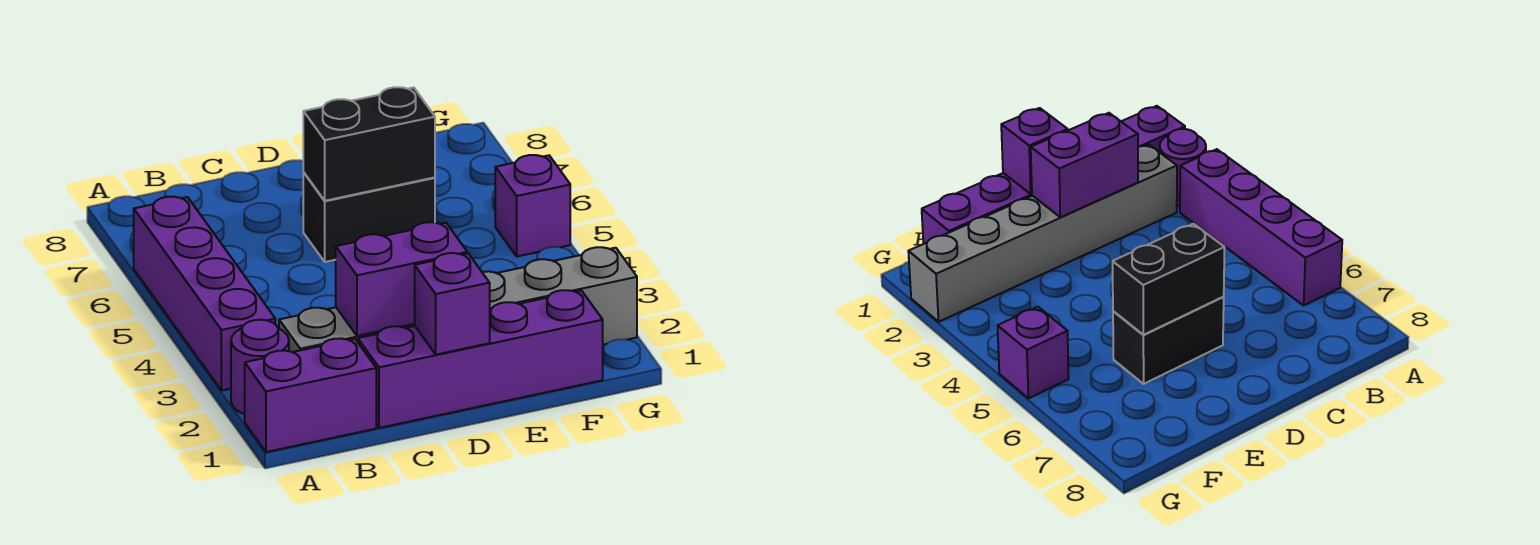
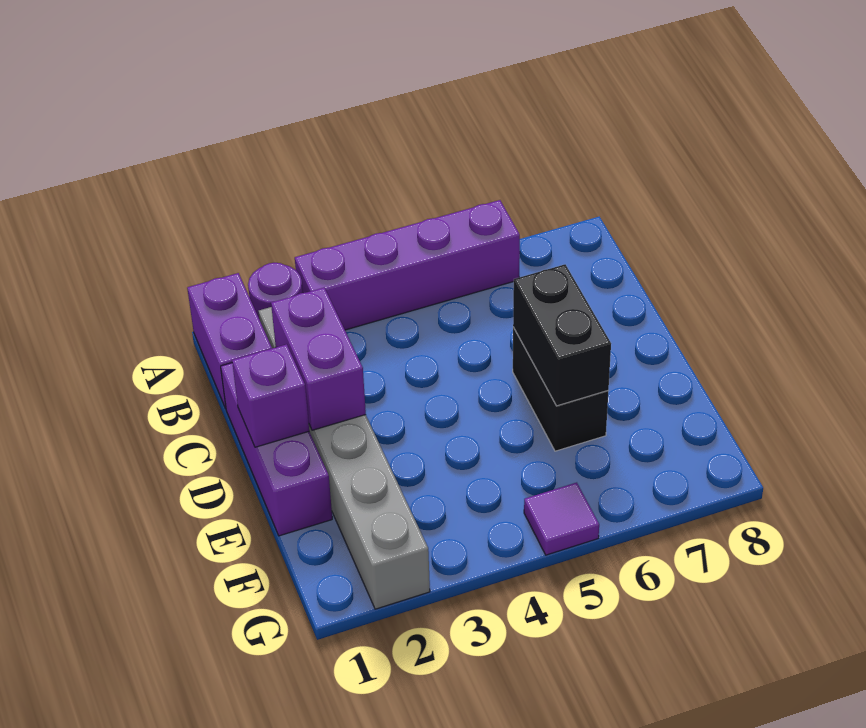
purple brick C1:F1 level 1 -> purple brick C1:E1 level 1
purple brick G5 level 1 -> purple tile G5 level 1

